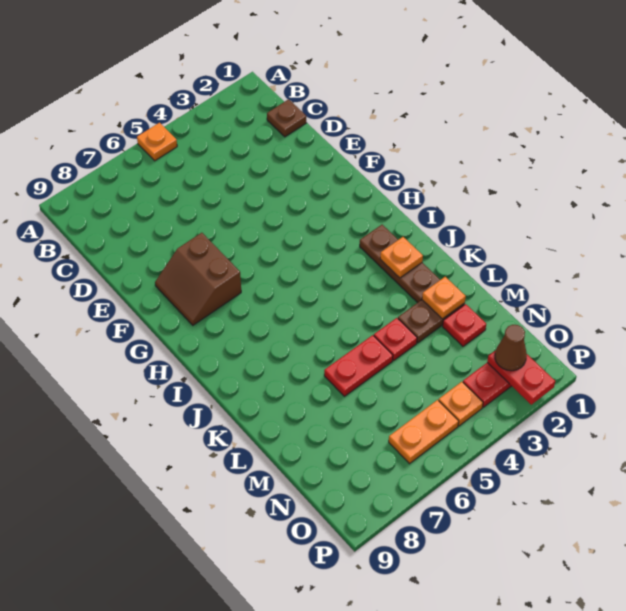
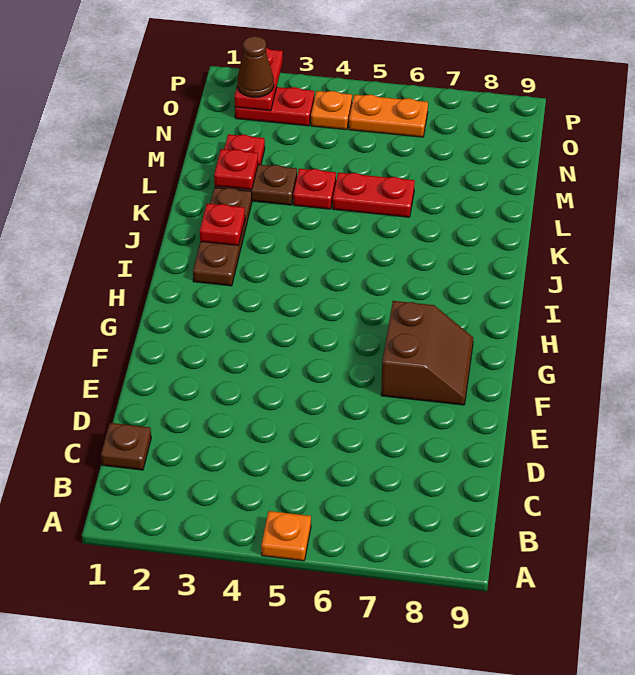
orange plate J2 level 2 -> red plate J2 level 2
orange plate L2 level 2 -> red plate L2 level 2

